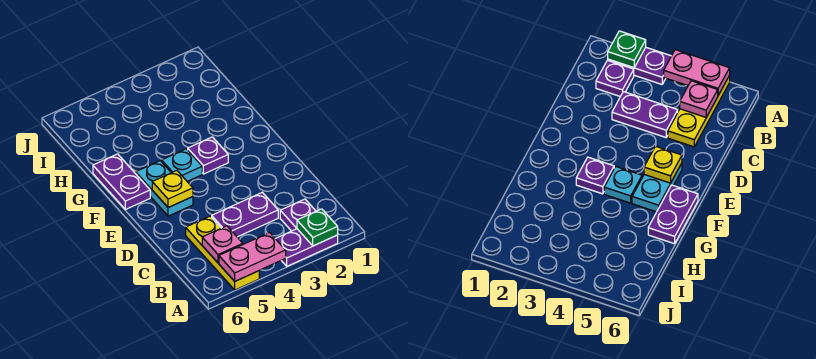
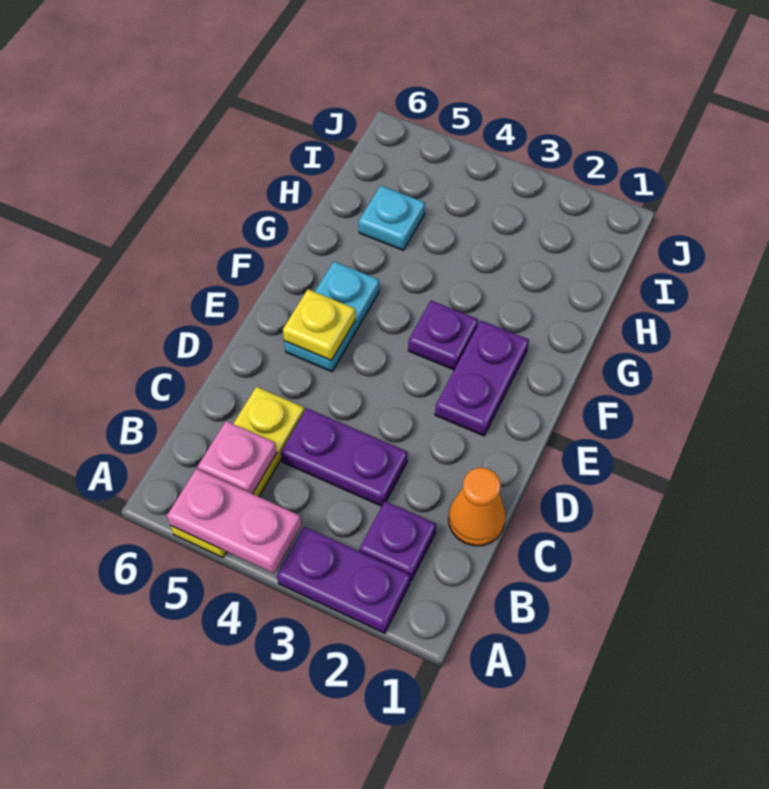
green plate A2 level 2 -> none
none -> orange cone C1 level 1
cyan plate F4 level 1 -> cyan plate H5 level 1
purple plate F6:G6 level 1 -> purple plate E2:F2 level 1

